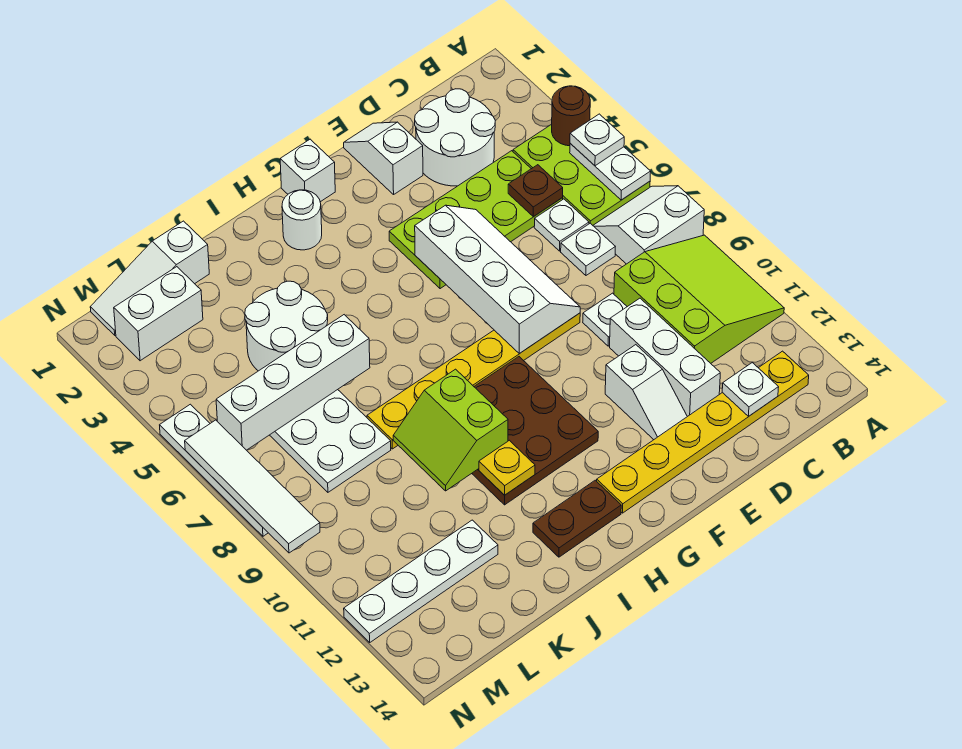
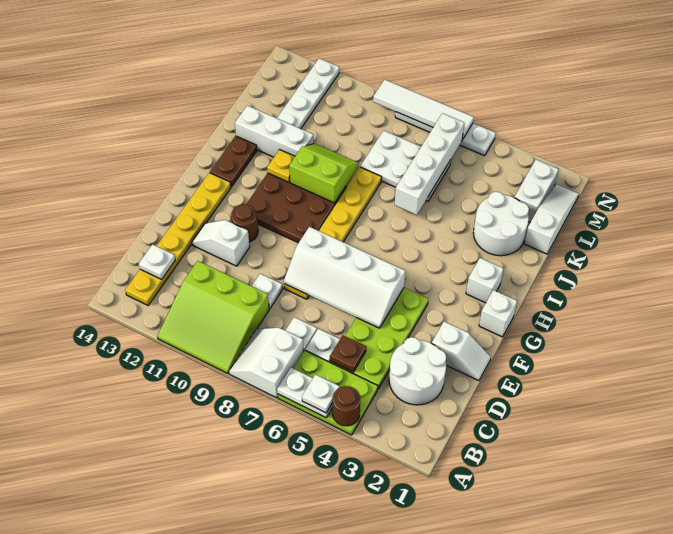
white slope A7:B8 level 1 top 8 -> white slope A7:B8 level 1 top 7
white brick D10:D12 level 1 -> white brick J11:J13 level 1
none -> brown round brick F11 level 1
white round brick H2 level 1 -> white brick H2 level 1
white round brick J4:K5 level 1 -> white round brick J2:K3 level 1

